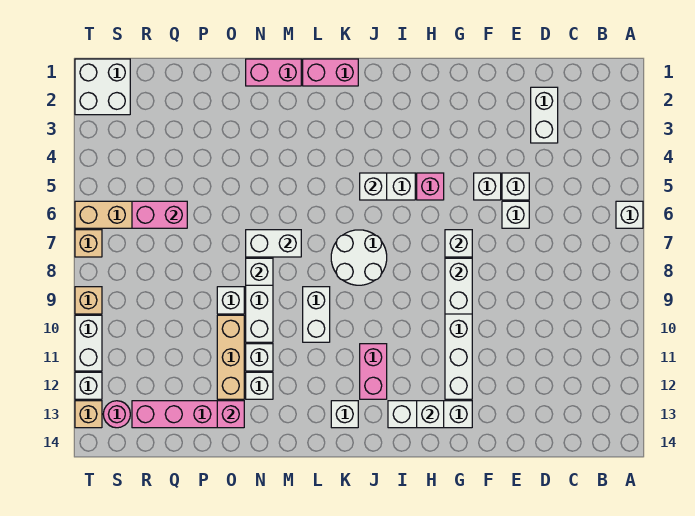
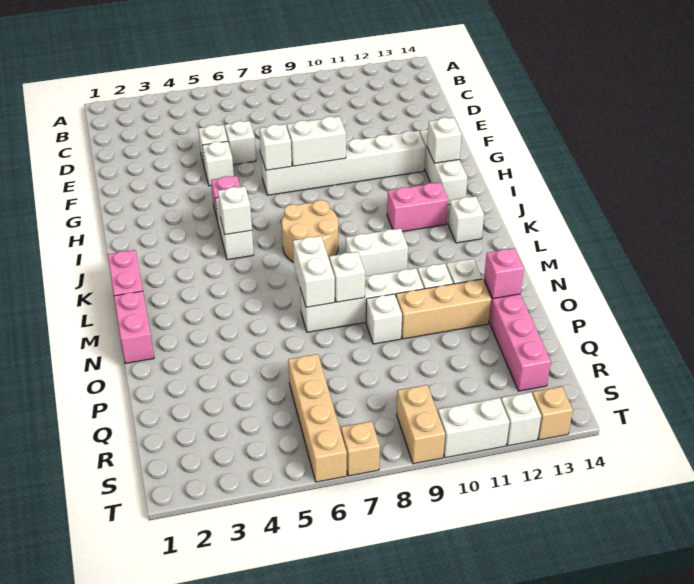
white brick A6 level 1 -> none
white brick D2:D3 level 1 -> none
white round brick J7:K8 level 1 -> tan round brick J7:K8 level 1
pink brick Q6:R6 level 2 -> none
white brick S1:T2 level 1 -> none
pink round brick S13 level 1 -> none
tan brick T9 level 1 -> tan brick S9:T9 level 1

